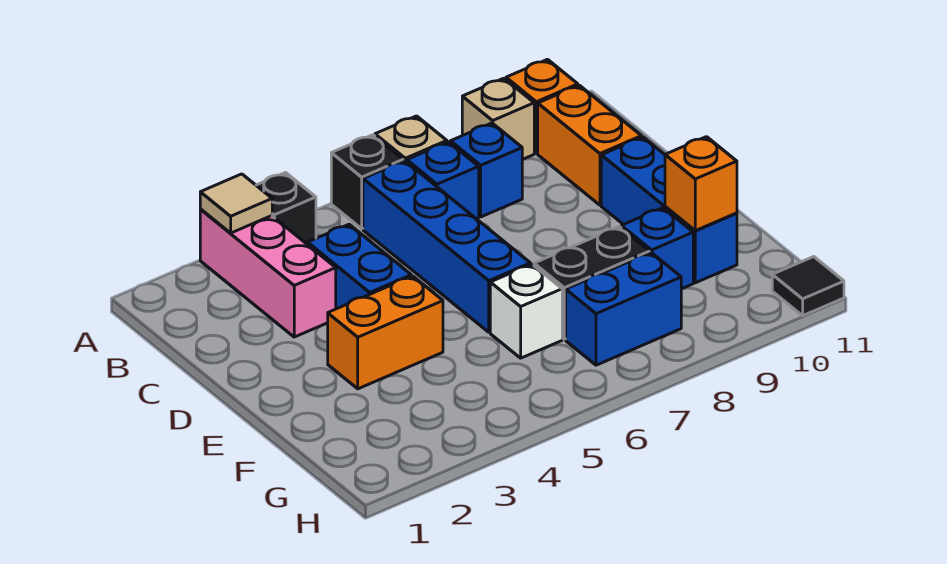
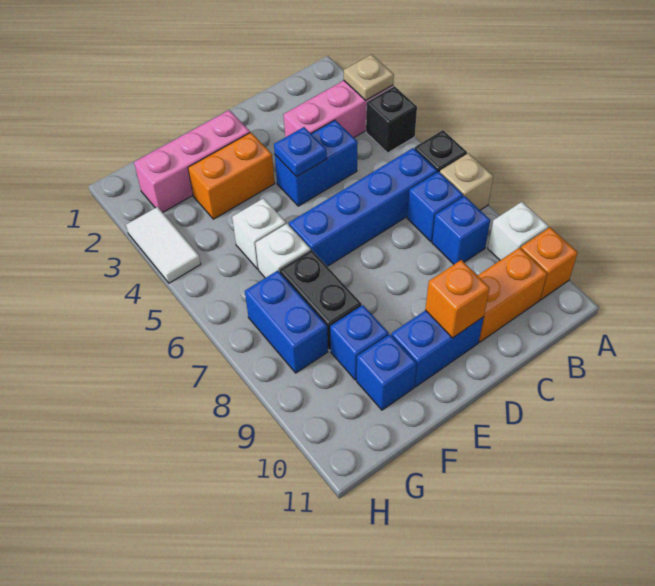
tan tile A3 level 2 -> tan plate A3 level 2
tan brick A9 level 1 -> white brick A9 level 1
none -> blue plate D4 level 2
none -> pink brick E2:G2 level 1
orange brick E3:E4 level 1 -> orange brick E3:F3 level 1
none -> white brick F5 level 1
orange brick F10 level 2 -> orange brick D10 level 2
none -> white tile H3:H4 level 1
black tile H11 level 1 -> none

